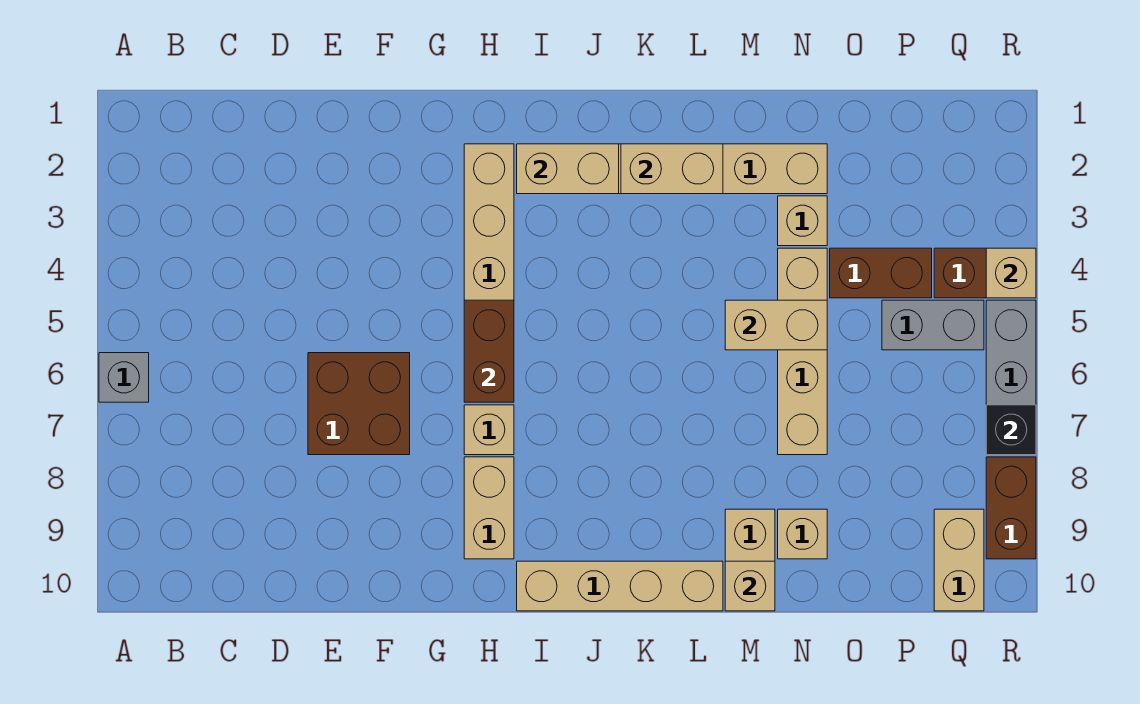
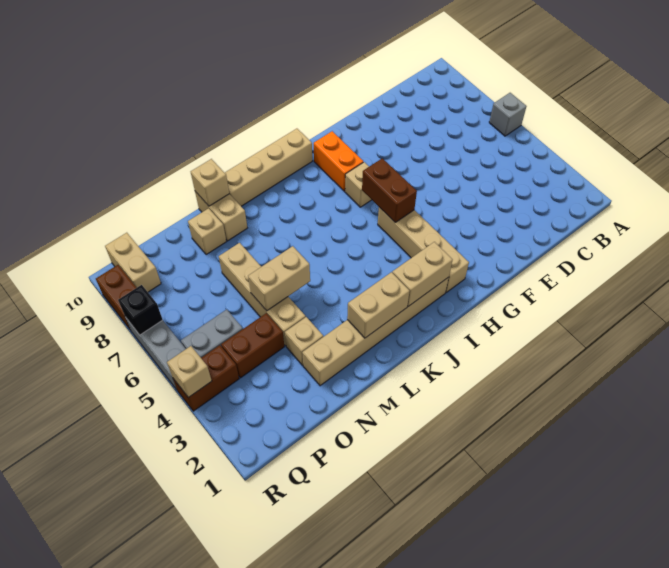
brown brick E6:F7 level 1 -> none
tan brick H8:H9 level 1 -> orange brick H8:H9 level 1

